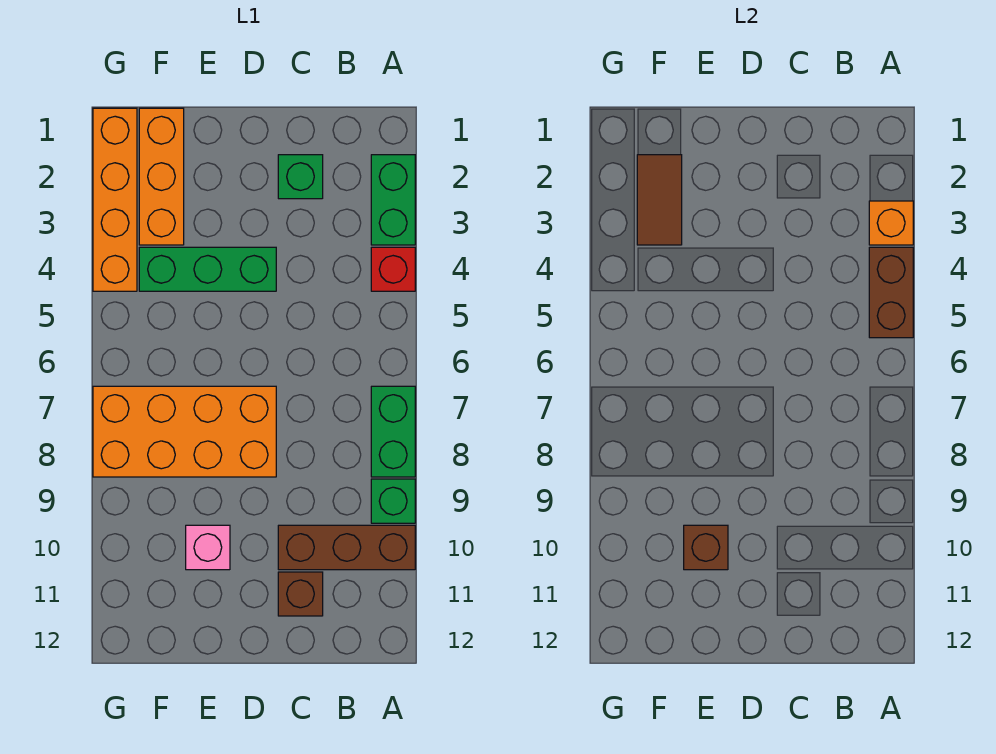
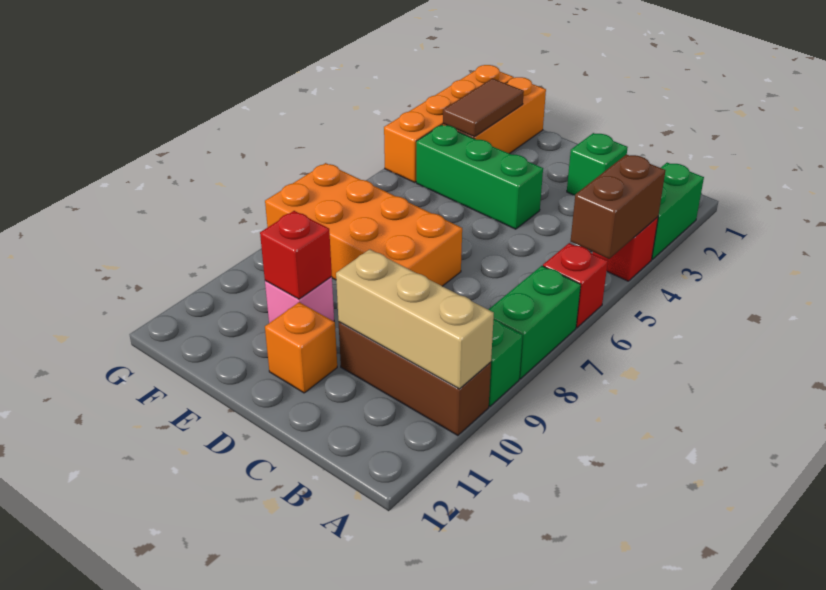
orange brick A3 level 2 -> orange brick D11 level 1
none -> red brick A6 level 1
none -> tan brick A10:C10 level 2
brown brick C11 level 1 -> none
brown brick E10 level 2 -> red brick E10 level 2

